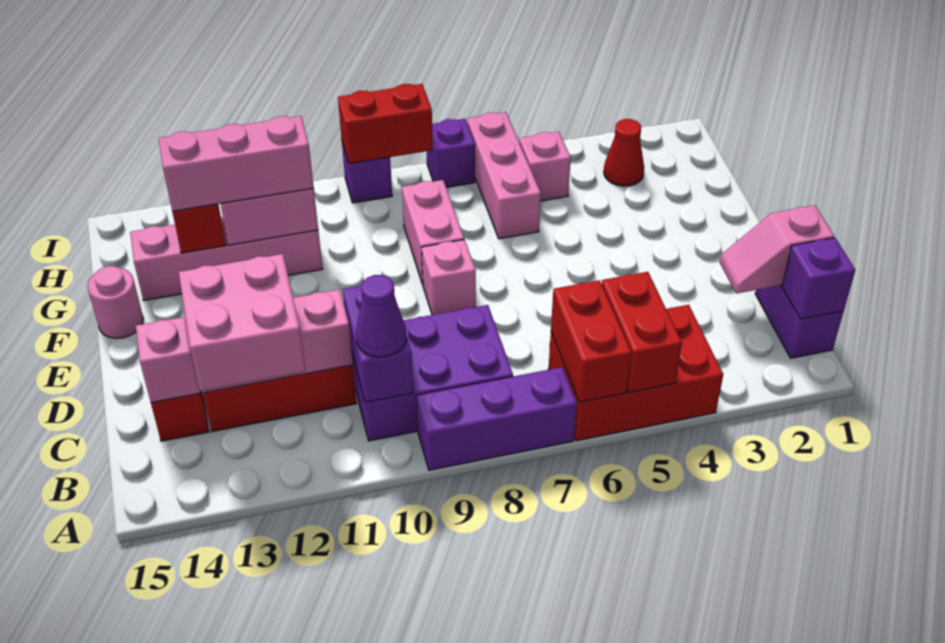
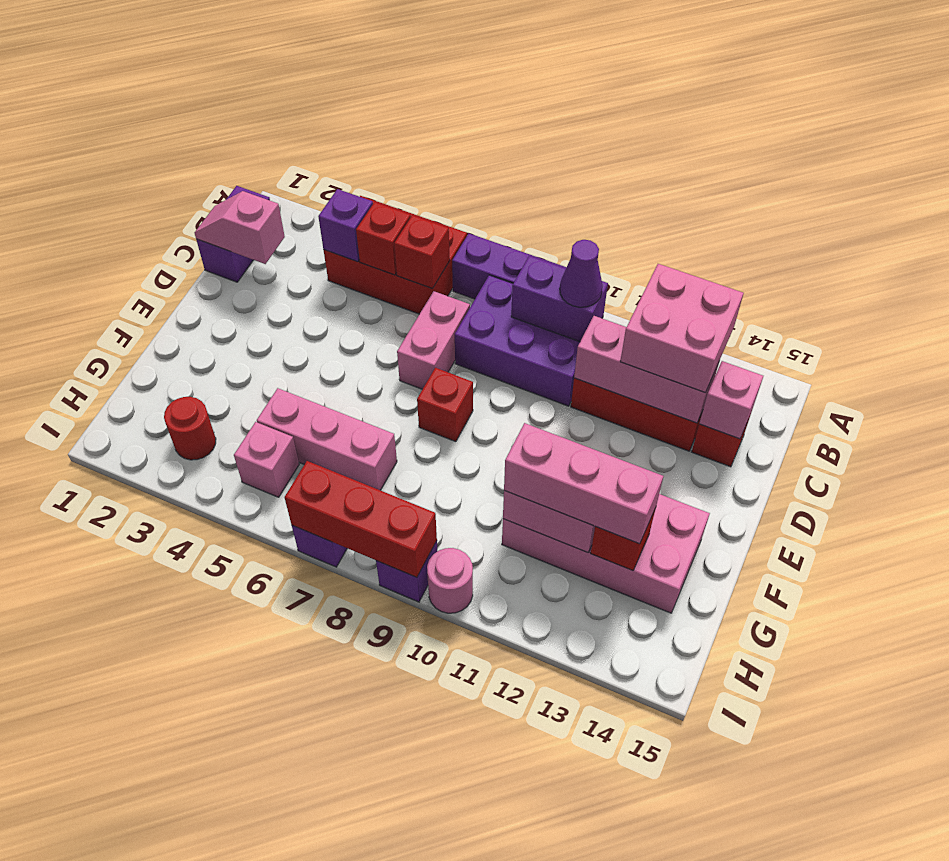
red brick A5:B5 level 2 -> red brick B5 level 2
red brick A6:B6 level 2 -> red brick B6 level 2
purple brick B1 level 2 -> purple brick B4 level 2
purple brick B10:C10 level 2 -> purple brick B9:B10 level 2
pink slope C1:C2 level 2 top 1 -> pink slope C1:C2 level 2 top 2
pink brick E8 level 1 -> red brick E8 level 1
pink brick F8:G8 level 1 -> pink brick C7:D7 level 1
pink round brick F15 level 1 -> pink round brick I10 level 1
pink brick G6:I6 level 1 -> pink brick G5:G7 level 1
pink brick G11:G14 level 1 -> pink brick F11:G14 level 1
red cone H3 level 1 -> red round brick H3 level 1
red brick I8:I9 level 2 -> red brick I7:I9 level 2

